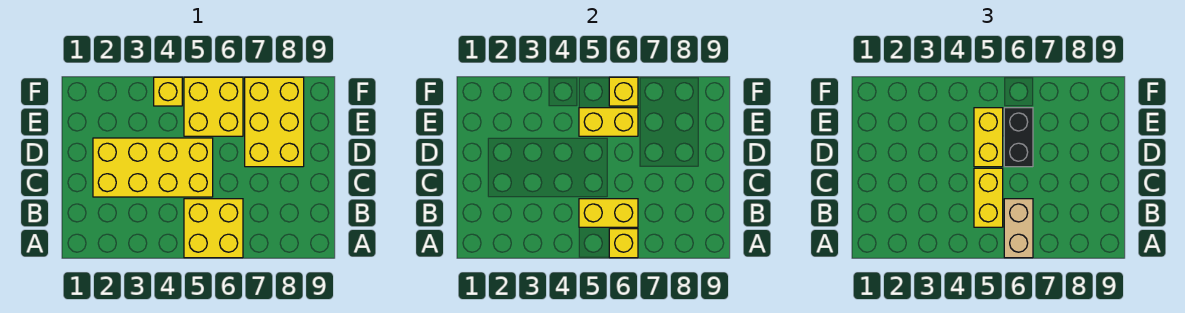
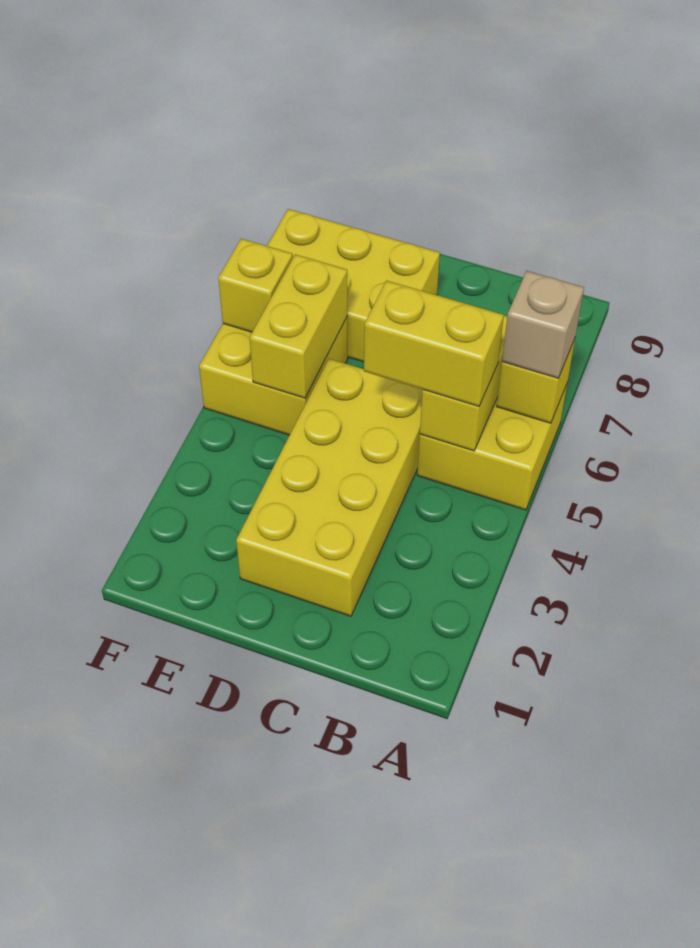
tan brick A6:B6 level 3 -> tan brick A6 level 3
yellow brick D5:E5 level 3 -> none
black brick D6:E6 level 3 -> none
yellow brick F4 level 1 -> none

